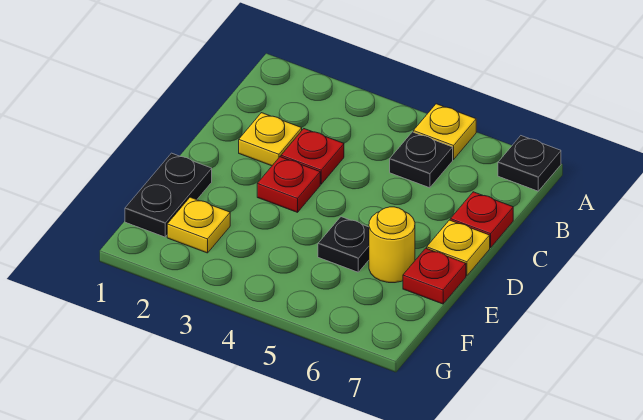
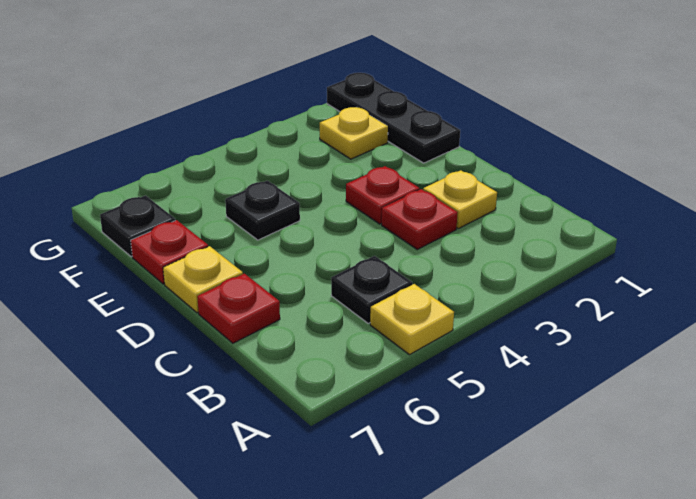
black plate A7 level 1 -> black plate F7 level 1
black plate E1:F1 level 1 -> black plate E1:G1 level 1
yellow round brick E6 level 1 -> none

